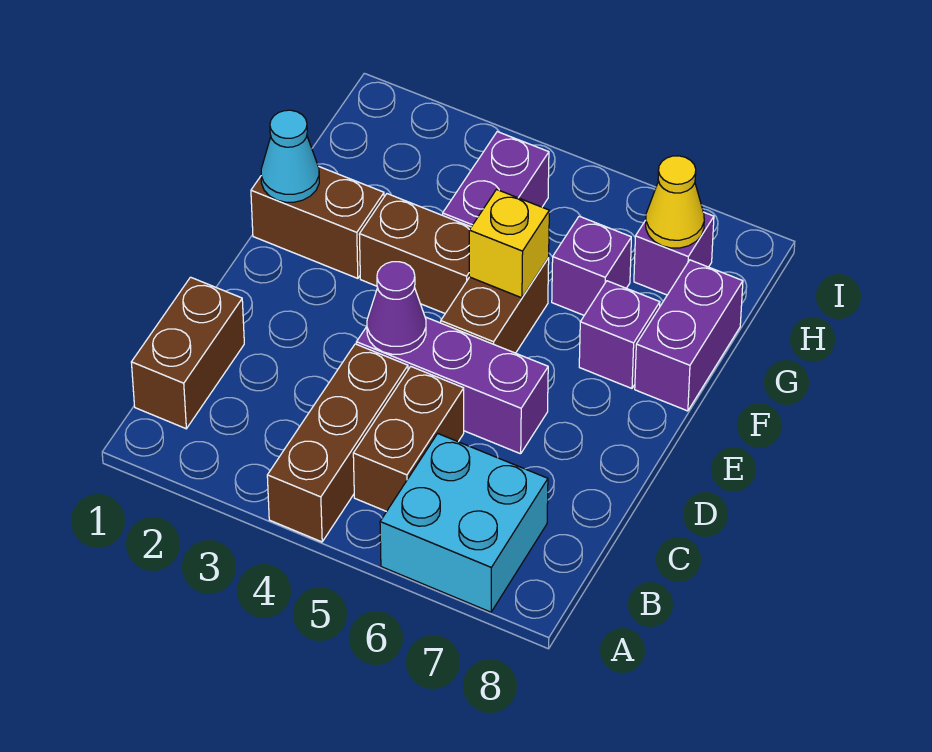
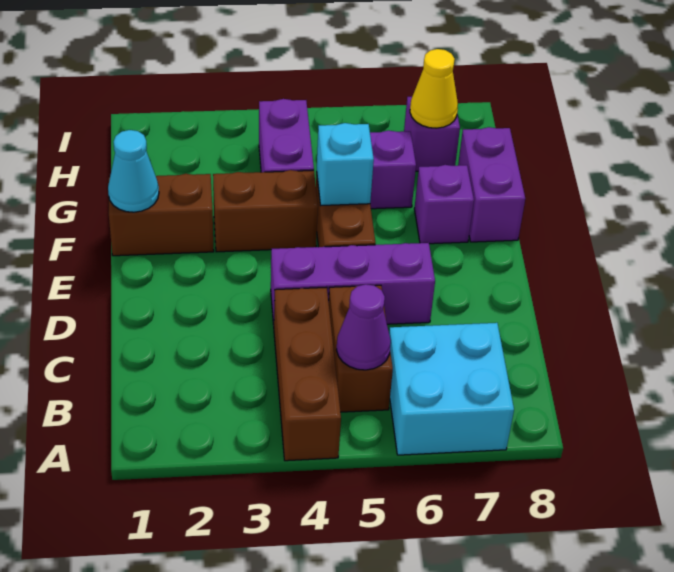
brown brick B1:C1 level 1 -> none
purple cone D4 level 2 -> purple cone B5 level 2
yellow brick F5 level 2 -> cyan brick F5 level 2

